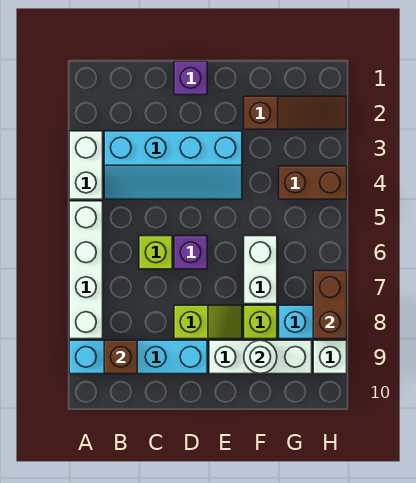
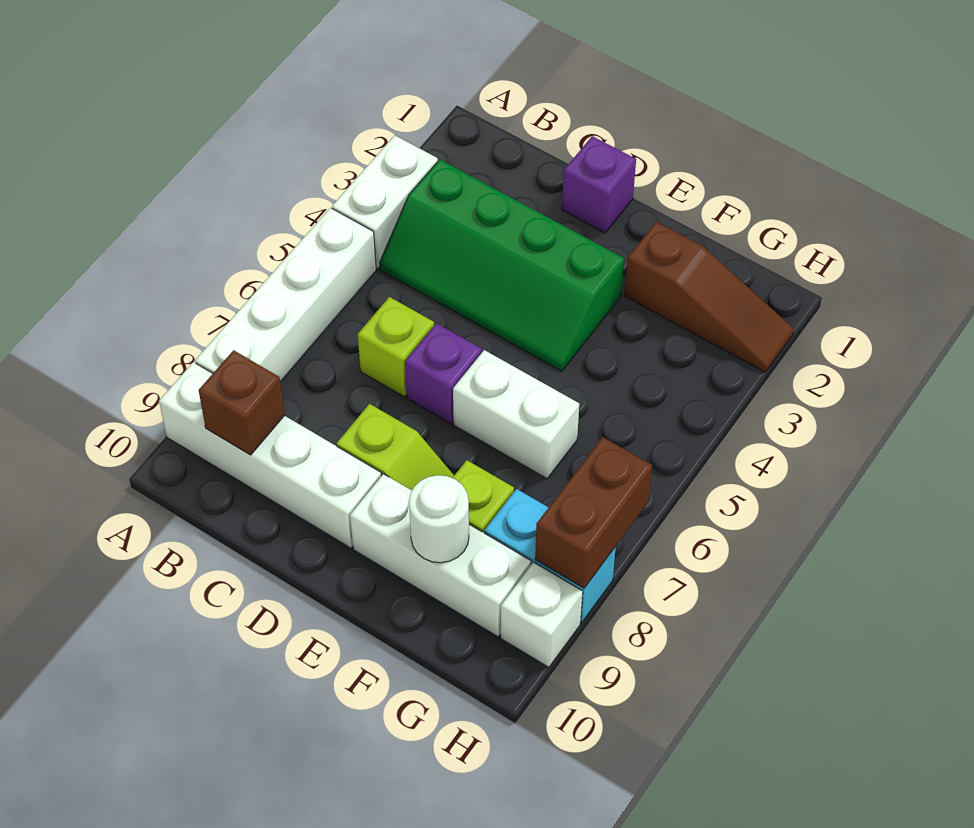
cyan brick A9:D9 level 1 -> white brick A9:D9 level 1
cyan slope B3:E4 level 1 top 3 -> green slope B3:E4 level 1 top 3
white brick F6:F7 level 1 -> white brick E6:F6 level 1
brown brick G4:H4 level 1 -> none

